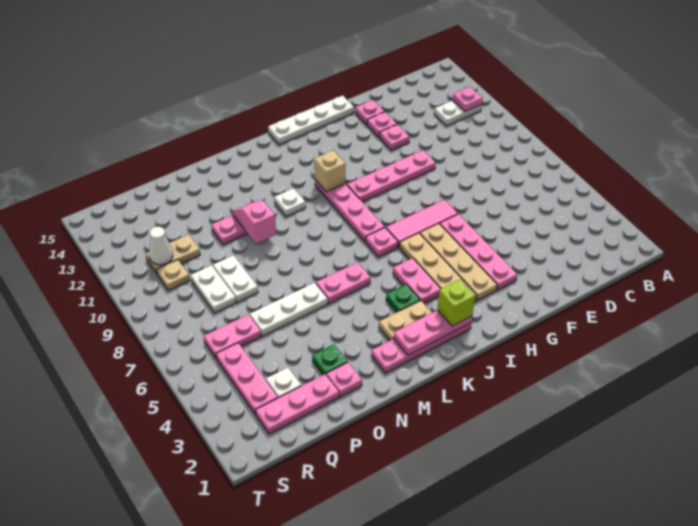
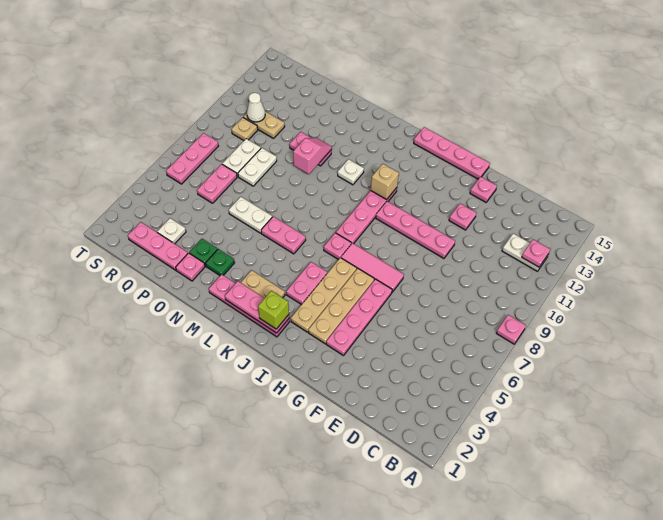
pink plate F13 level 1 -> pink plate A8 level 1
white plate G15:J15 level 1 -> pink plate G15:J15 level 1
green plate K4 level 1 -> green plate N3 level 1
white plate N6:P6 level 1 -> white plate N6:O6 level 1
pink plate Q6:R6 level 1 -> pink plate Q6:Q7 level 1
pink plate R3:R5 level 1 -> pink plate S6:S8 level 1

